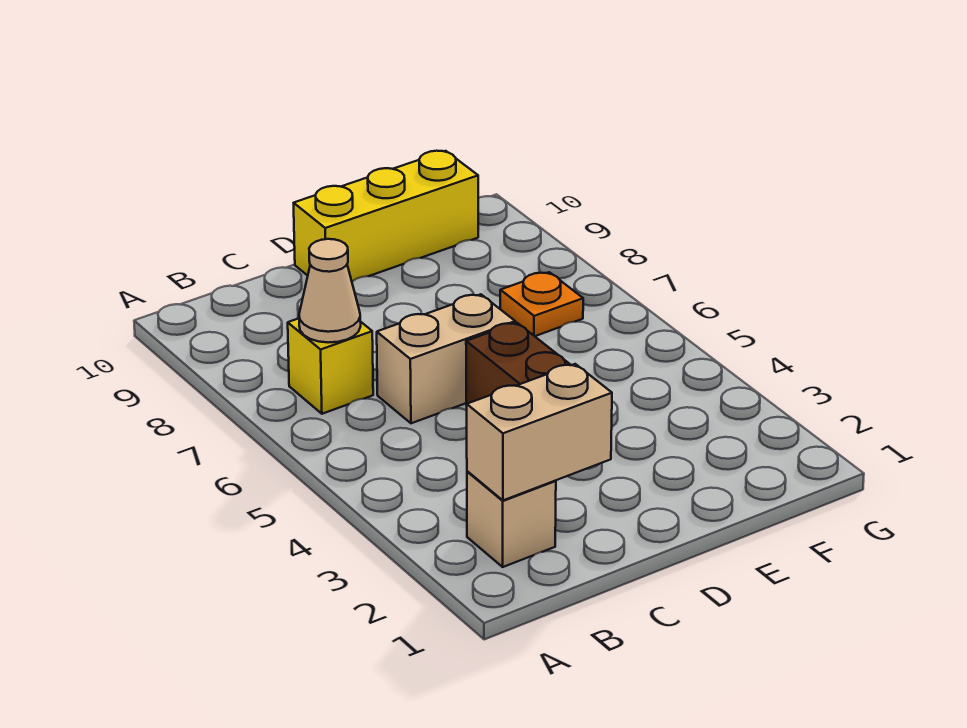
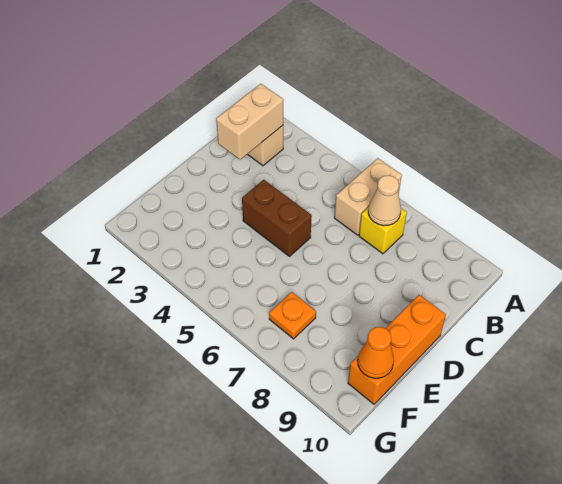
tan brick C6:D6 level 1 -> tan brick A6:B6 level 1
yellow brick D10:F10 level 1 -> orange brick D10:F10 level 1
none -> orange cone F10 level 2

